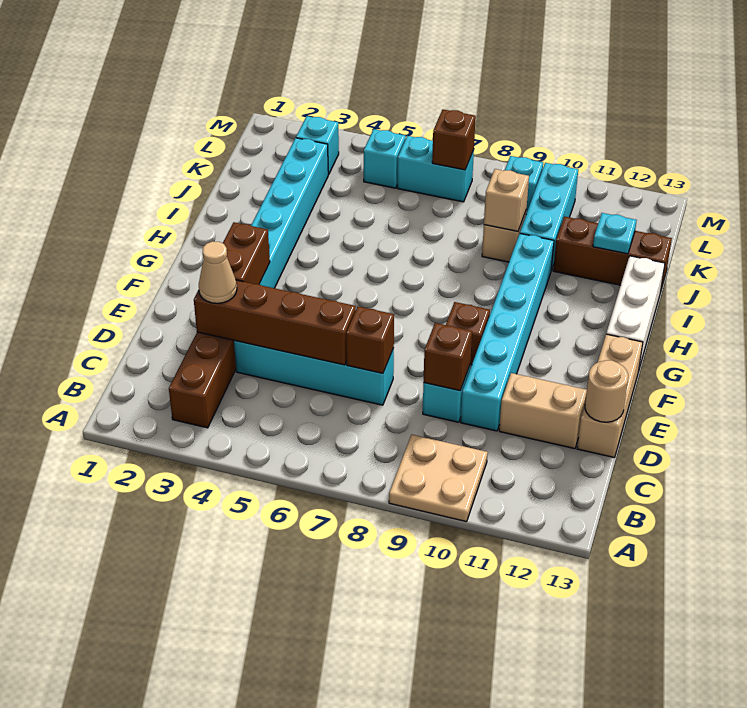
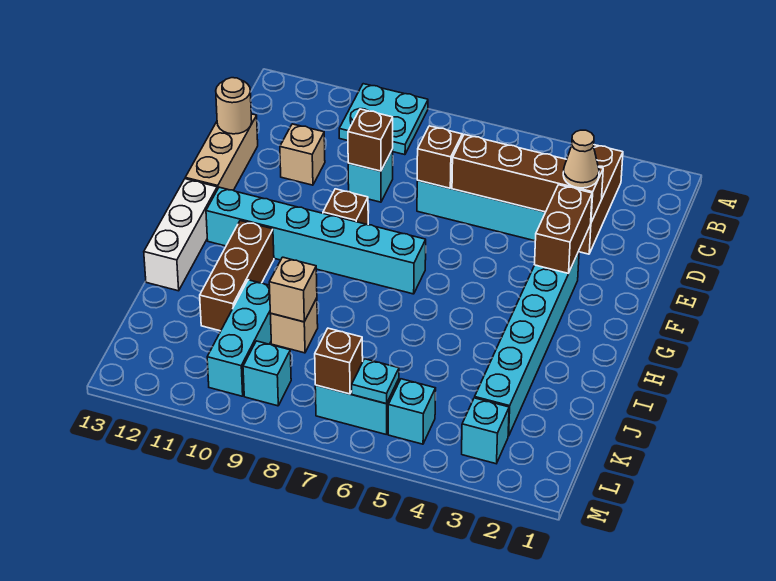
tan plate A9:B10 level 1 -> cyan plate A9:B10 level 1
cyan brick D10:I10 level 1 -> cyan brick G7:G12 level 1
tan brick D11:D12 level 1 -> tan brick D11 level 1
brown brick J11:J13 level 1 -> brown brick H11:J11 level 1
cyan plate J12 level 2 -> cyan plate L6 level 2

